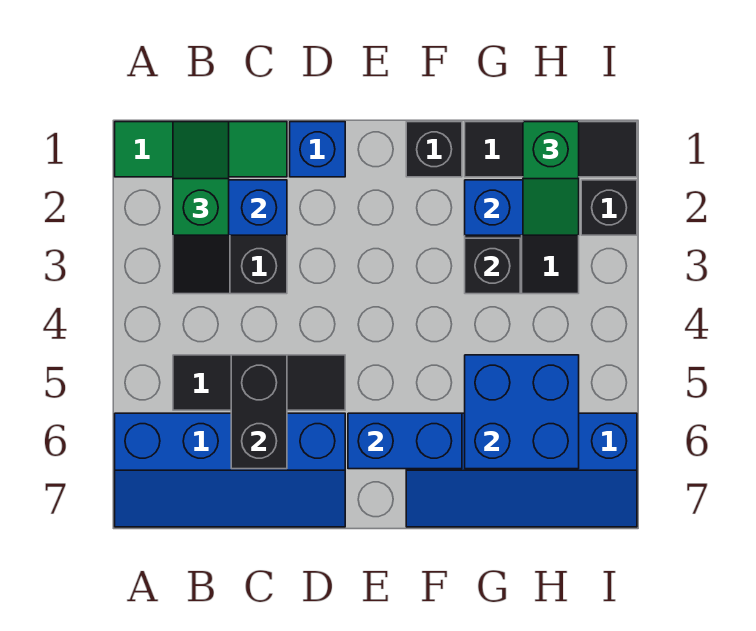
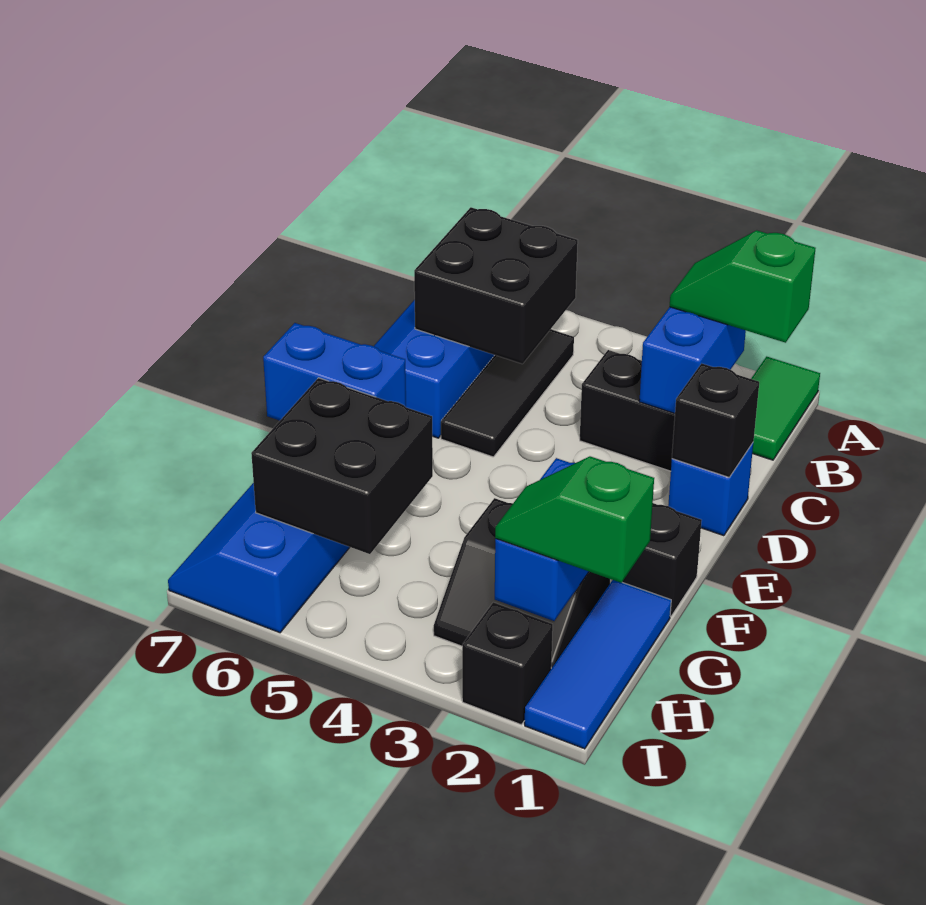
green tile A1:C1 level 1 -> green tile A1:B1 level 1
green slope B1:B2 level 3 top 2 -> green slope B1:B2 level 3 top 1
black brick C5:C6 level 2 -> black brick B5:C6 level 2
blue brick E6:F6 level 2 -> blue brick F6:F7 level 2
black tile G1:I1 level 1 -> blue tile G1:I1 level 1
black brick G3 level 2 -> black brick D1 level 2
blue brick G5:H6 level 2 -> black brick G5:H6 level 2

